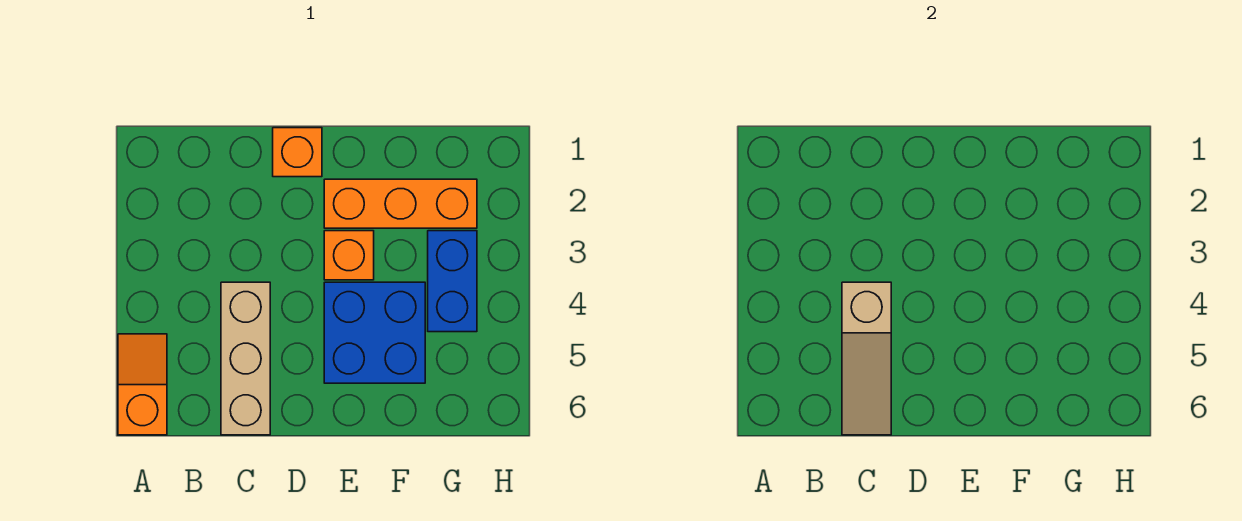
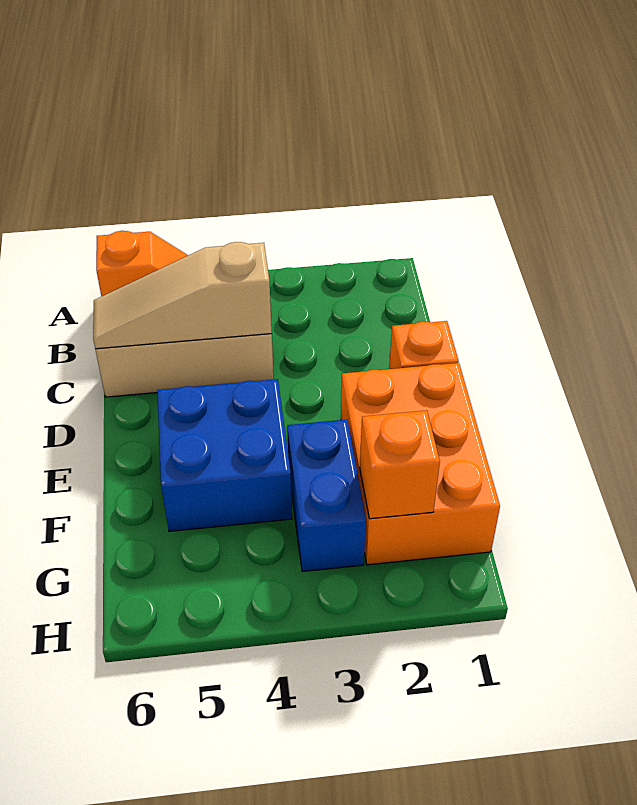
orange brick E2:G2 level 1 -> orange brick E1:G2 level 1
orange brick E3 level 1 -> orange brick G2 level 2
blue brick G3:G4 level 1 -> blue brick F3:G3 level 1

